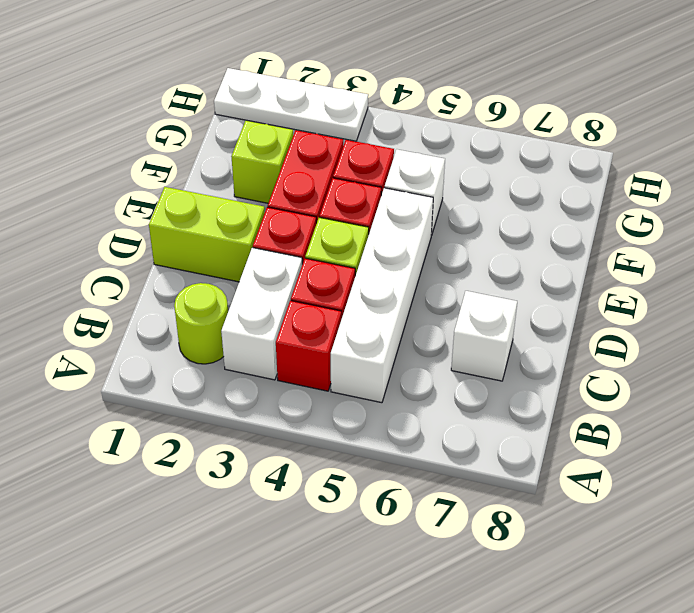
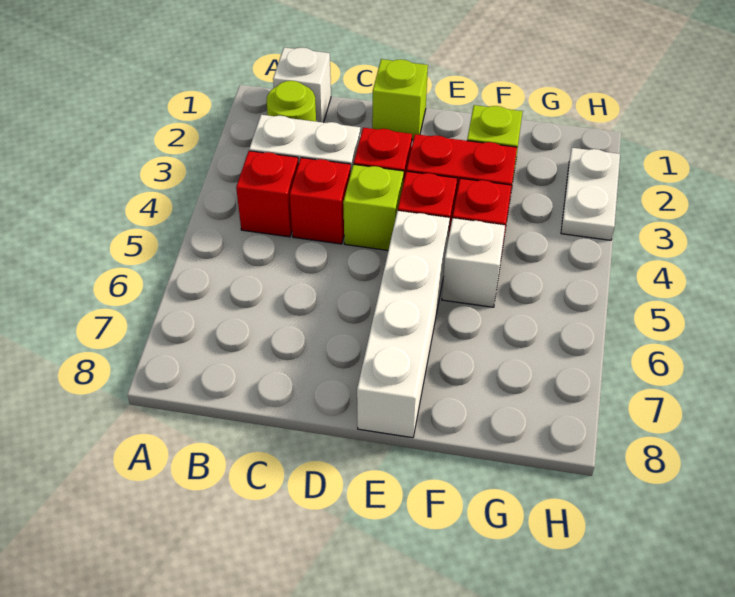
white brick B5:E5 level 1 -> white brick E5:E8 level 1
white brick C7 level 1 -> white brick B1 level 1
lime brick D1:D2 level 1 -> lime brick D1 level 1
white plate H1:H3 level 1 -> white plate H2:H3 level 1

